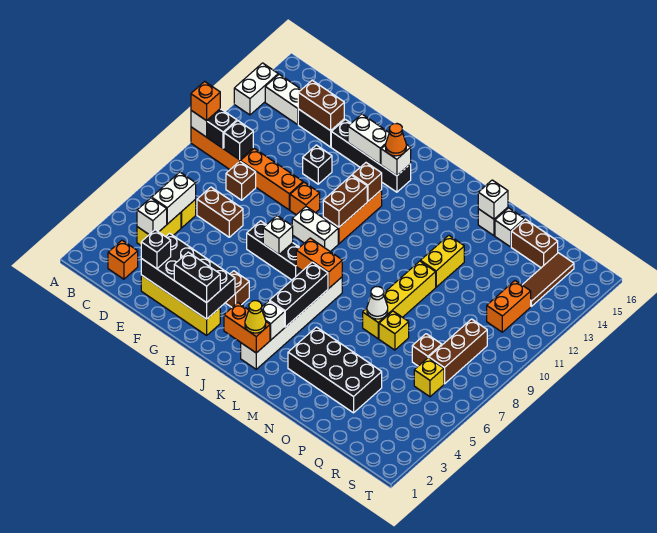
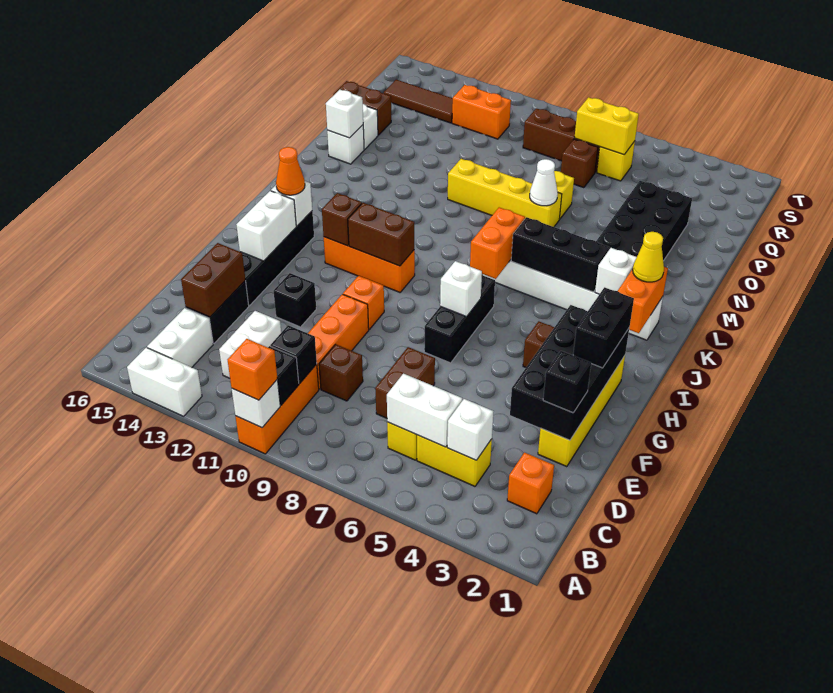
white brick H9:I9 level 1 -> white brick C12:D12 level 1
yellow brick N11:N12 level 1 -> yellow brick R6:R7 level 2
brown brick P15:Q15 level 1 -> brown brick P15:P16 level 1

